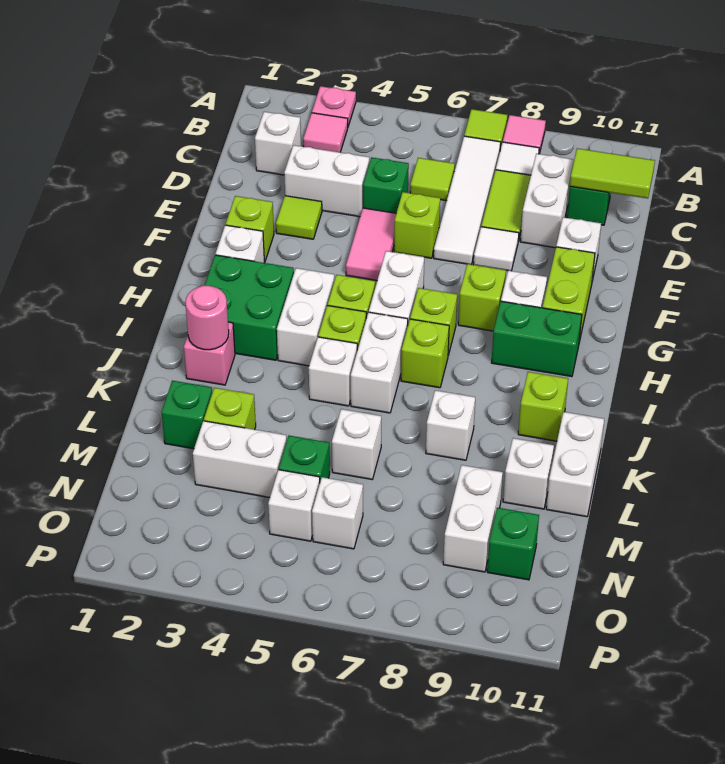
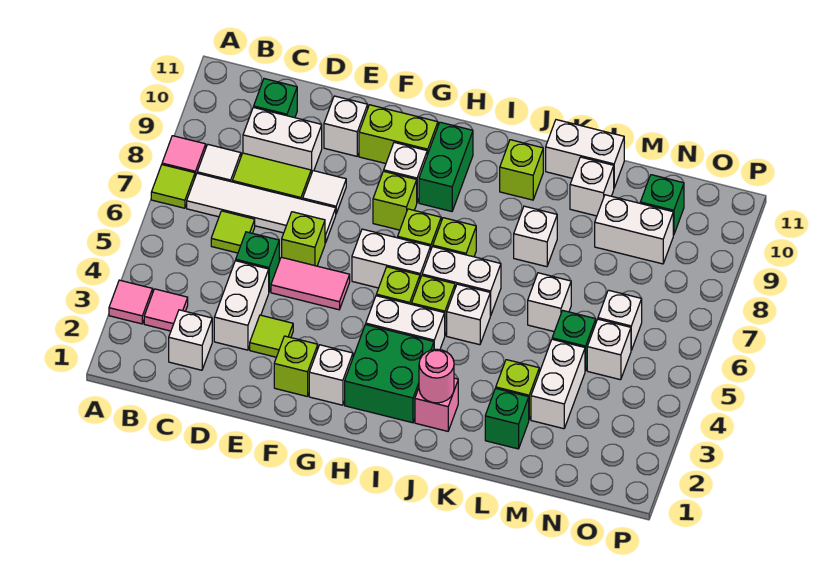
pink plate A3 level 1 -> pink tile A3 level 1
lime tile C10:C11 level 2 -> none

